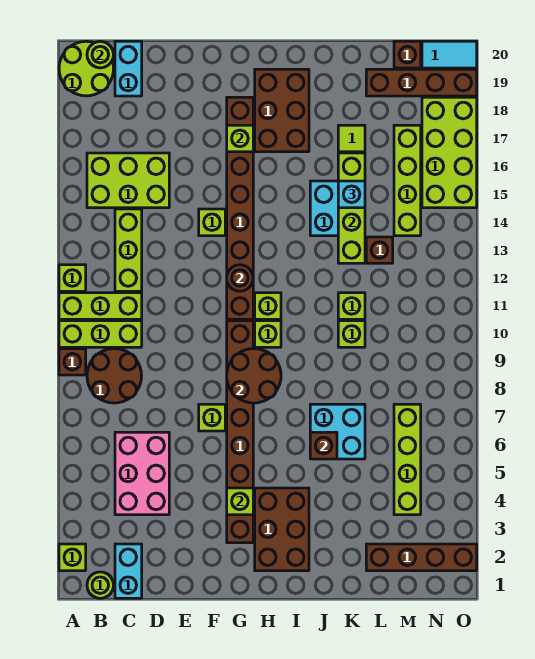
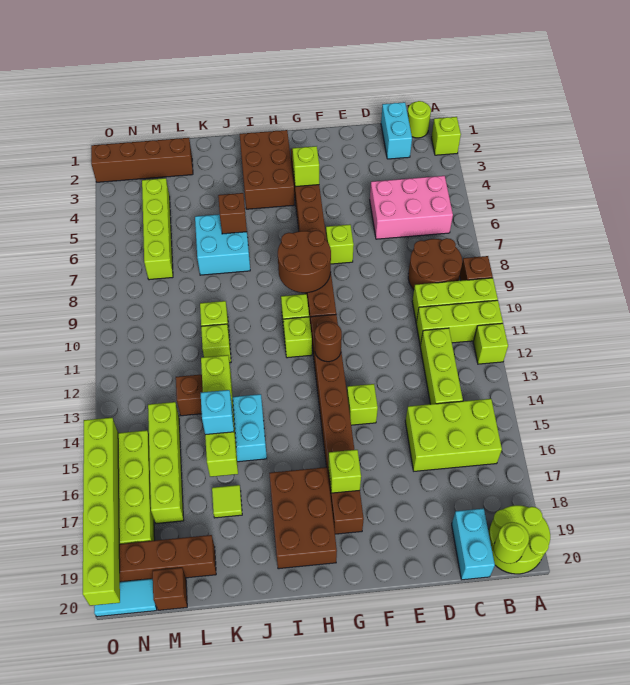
pink brick C4:D6 level 1 -> pink brick B5:D6 level 1
none -> lime brick O15:O20 level 2

